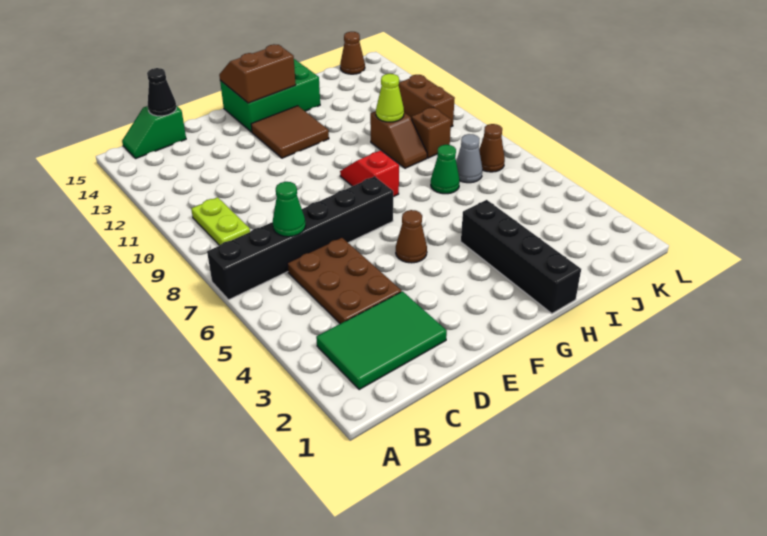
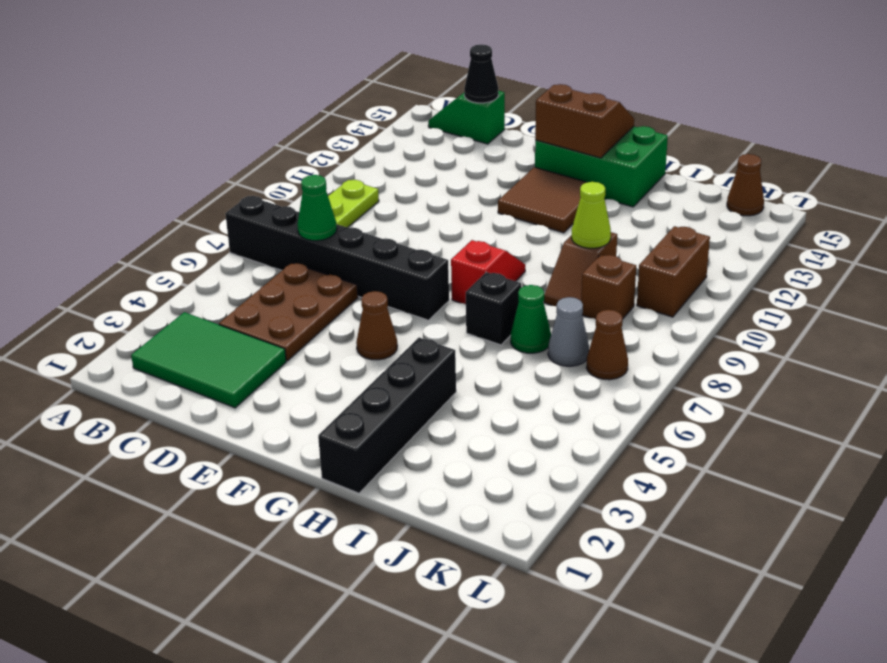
none -> black brick H7 level 1

